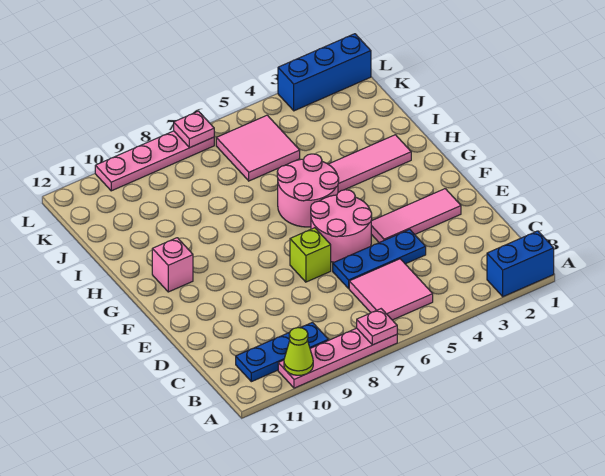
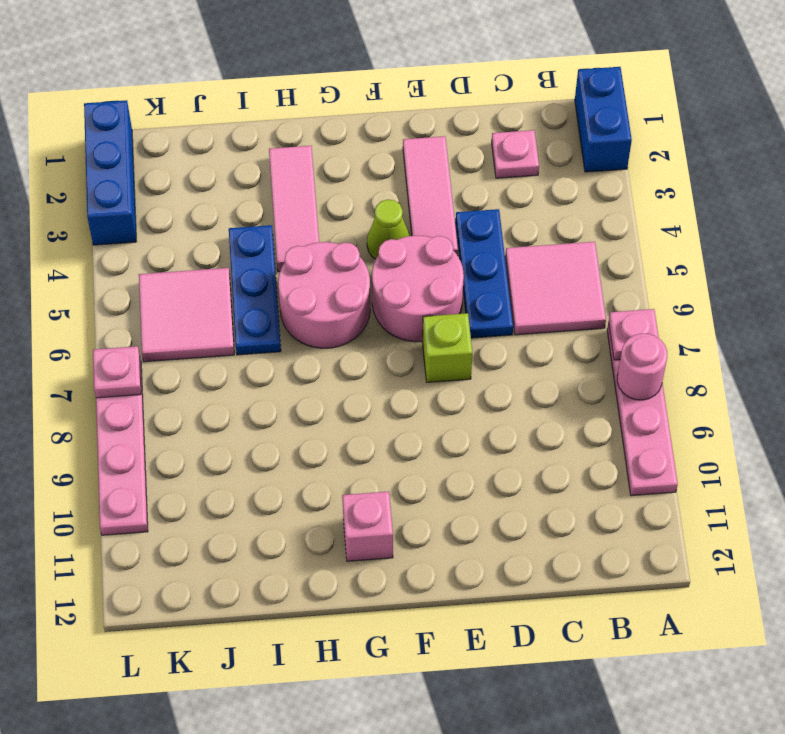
none -> pink round brick A8 level 2
lime cone A10 level 2 -> lime cone F4 level 1
blue plate B9:B11 level 1 -> blue plate I4:I6 level 1
none -> pink plate C2 level 1

